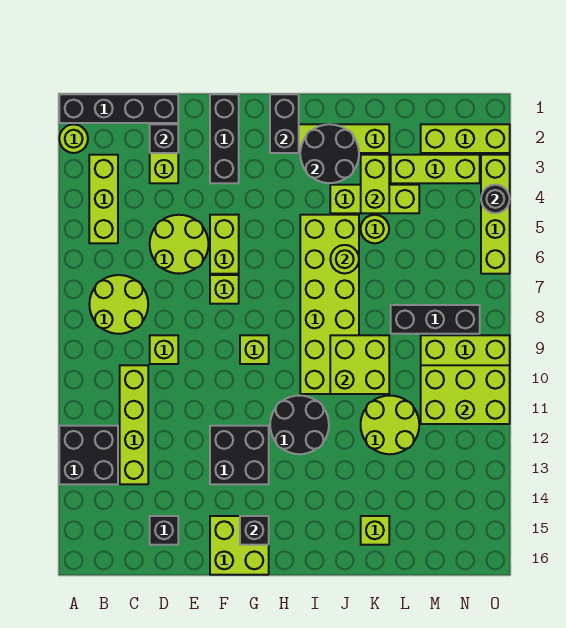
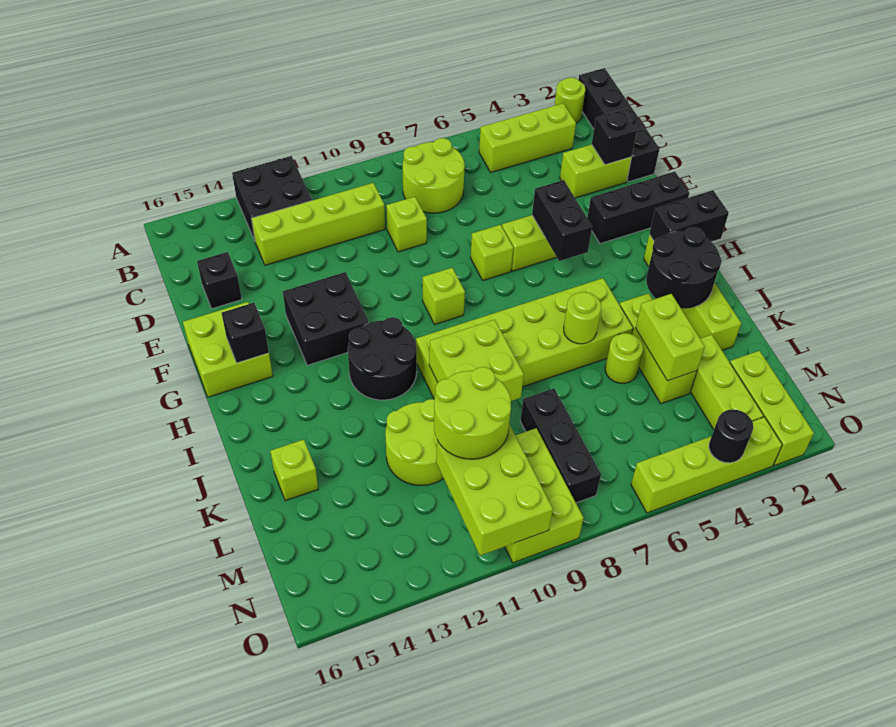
lime round brick D5:E6 level 1 -> lime round brick L10:M11 level 3
none -> black brick F5:G5 level 2
lime brick K3:K4 level 2 -> lime brick K4:L4 level 2

